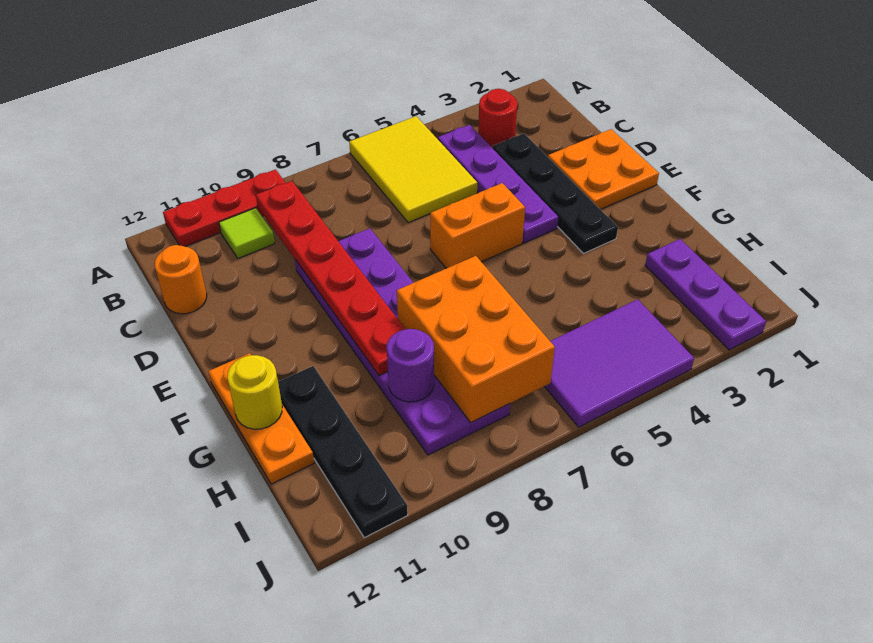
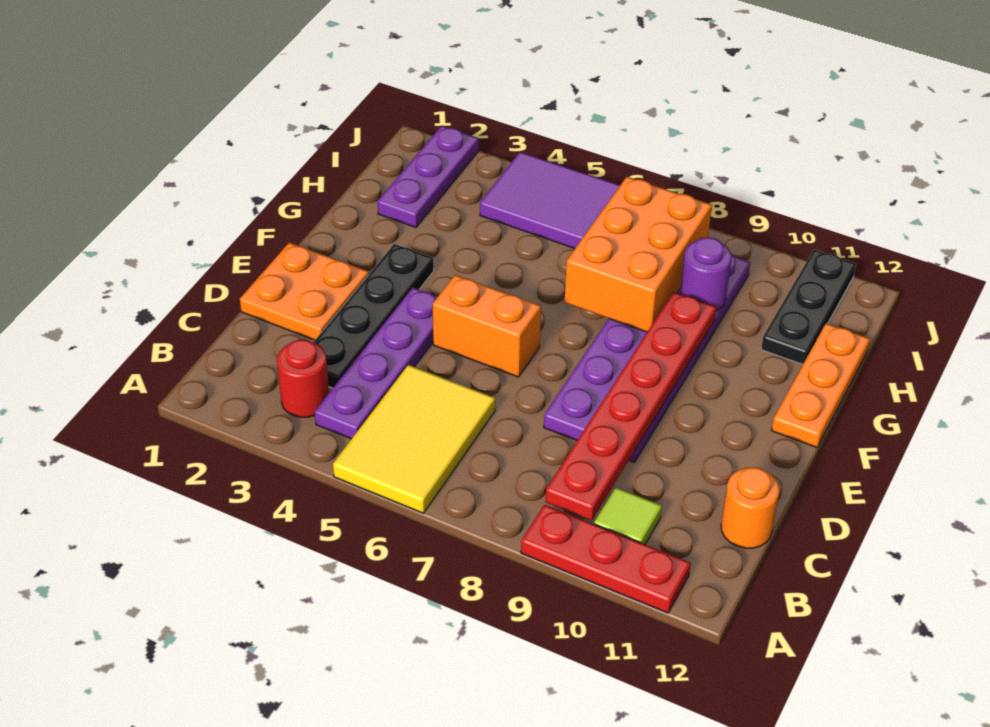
black plate G11:J11 level 1 -> black plate H11:J11 level 1
yellow round brick G12 level 2 -> none

